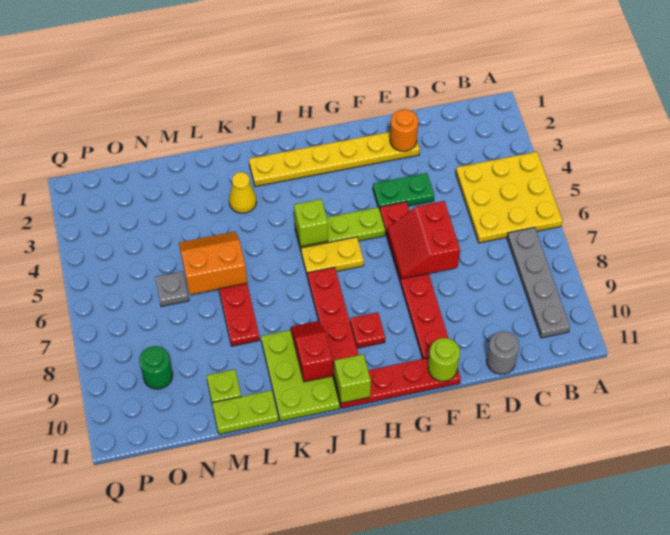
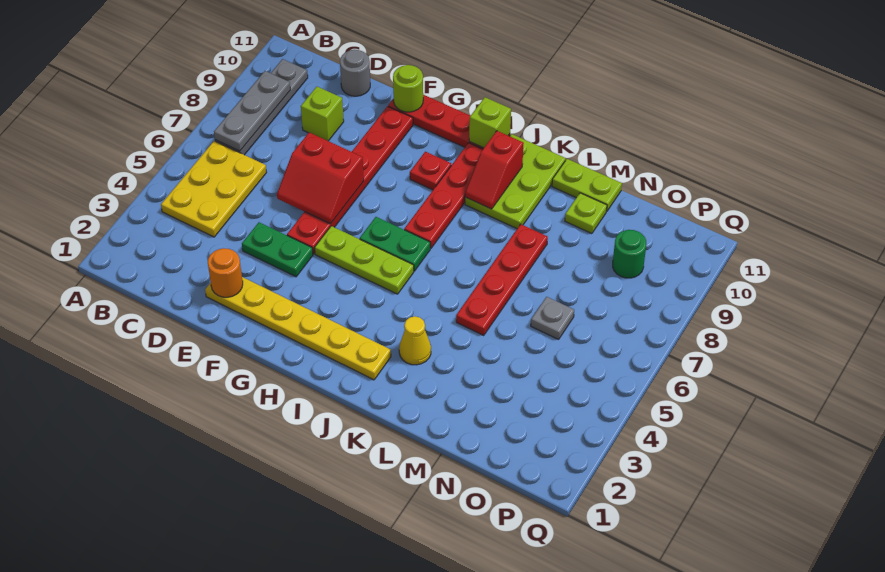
yellow plate A4:C6 level 1 -> yellow plate B4:C6 level 1
none -> grey plate B7:B9 level 2
red slope E6:F7 level 2 top E -> red slope E6:F7 level 2 top 7
yellow plate H6:I6 level 1 -> green plate H6:I6 level 1
lime brick I5 level 2 -> lime brick D9 level 1
orange slope L5:M6 level 2 top 6 -> none

